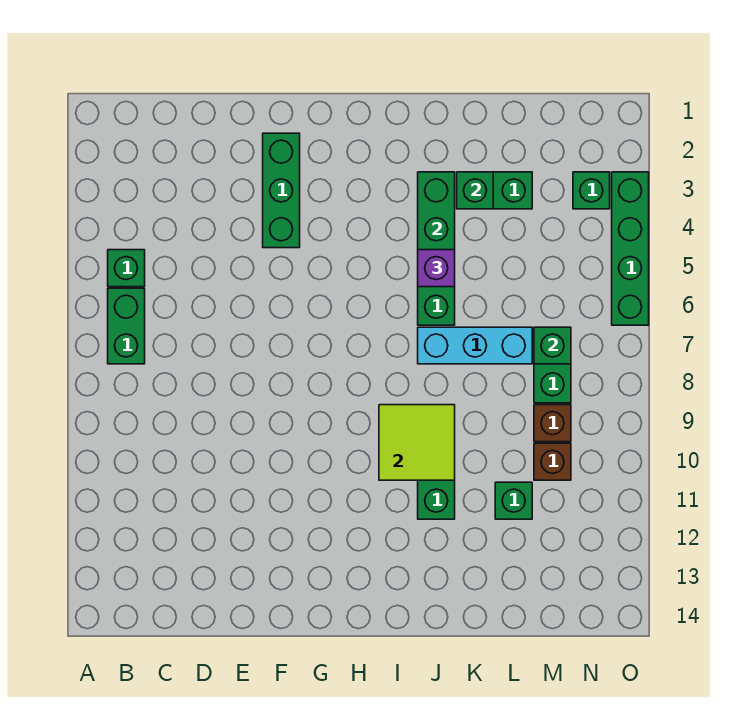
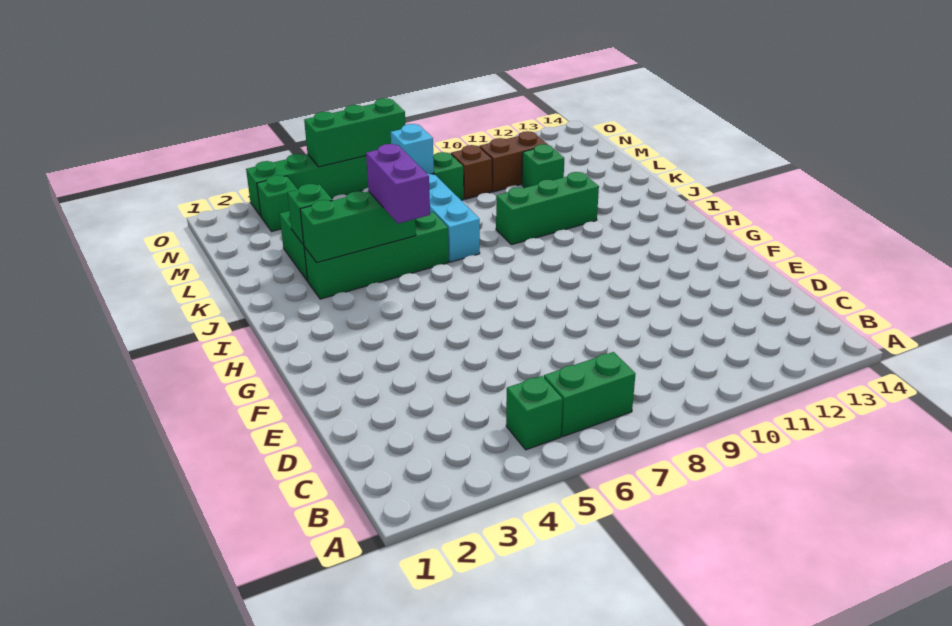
green brick F2:F4 level 1 -> green brick O5:O7 level 2
lime tile I9:J10 level 2 -> none
purple brick J5 level 3 -> purple brick I5:J5 level 3
green brick M7 level 2 -> cyan brick M7 level 2
brown brick M10 level 1 -> brown brick M10:M11 level 1

